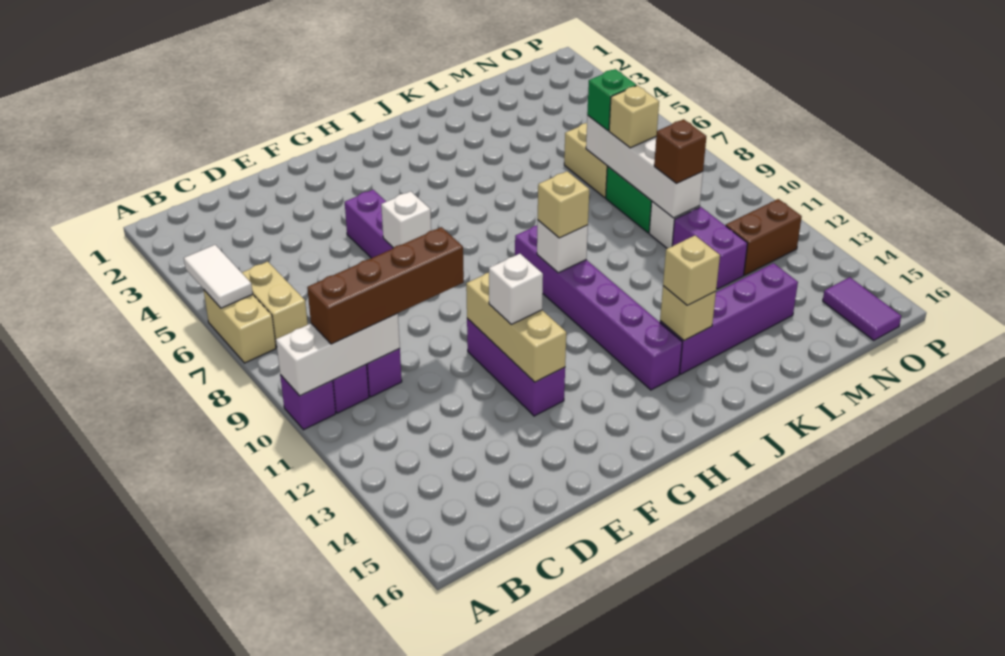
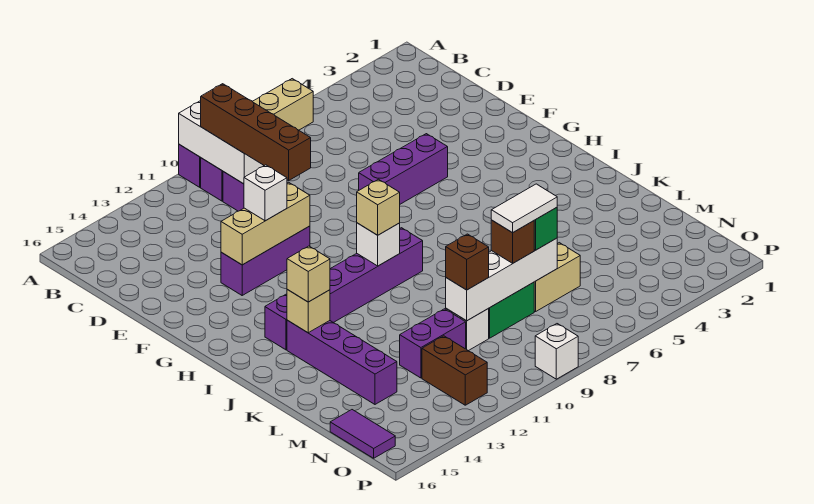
white tile A5:A6 level 2 -> white tile M7:M8 level 4
tan brick B6:B7 level 1 -> none
white brick F7 level 2 -> white brick P9 level 1
tan brick M8 level 3 -> brown brick M8 level 3
purple tile O15:O16 level 1 -> purple tile N16:O16 level 1

